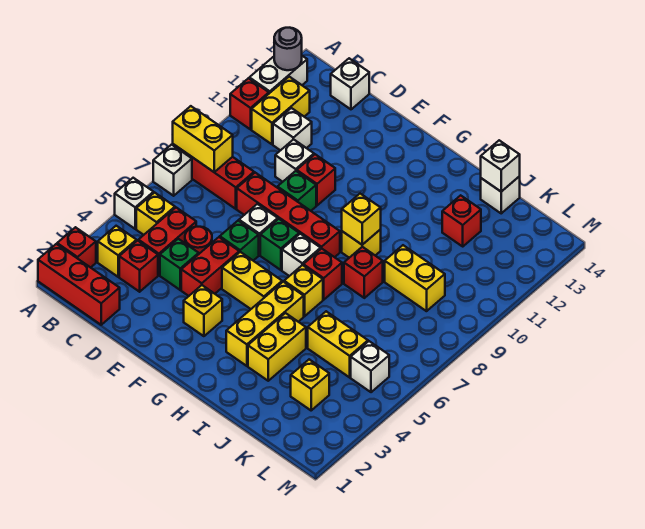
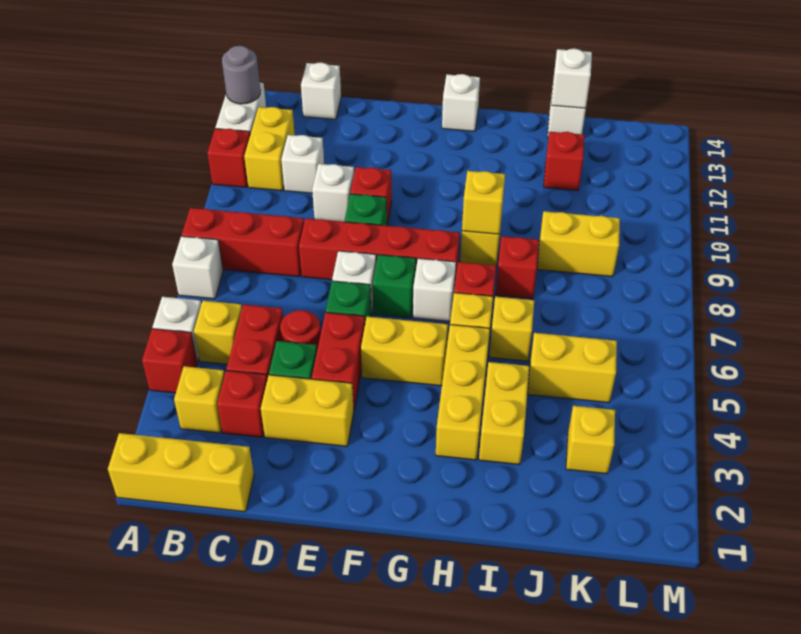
red brick A1:C1 level 1 -> yellow brick A1:C1 level 1
red brick A2 level 1 -> red brick A4 level 1
yellow brick A8:B8 level 2 -> yellow brick D3:E3 level 1
yellow brick F3 level 1 -> yellow brick I6 level 1
white brick L5 level 1 -> white brick G14 level 1

